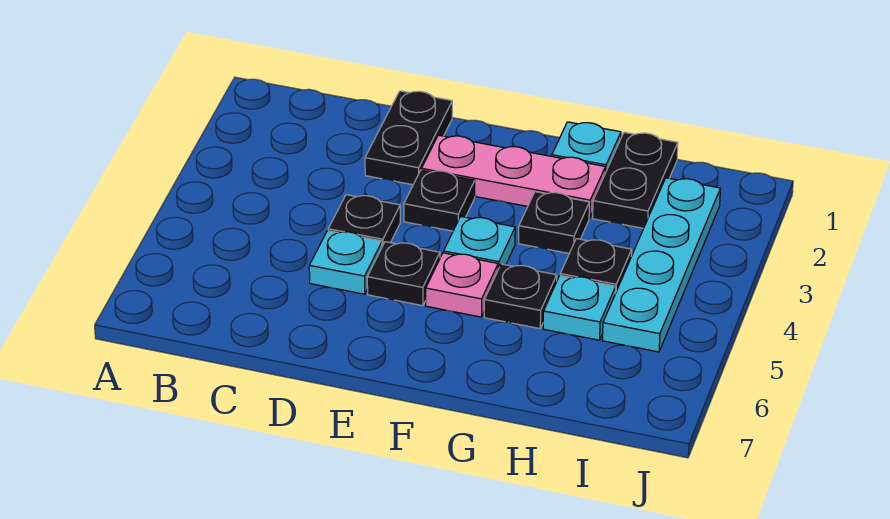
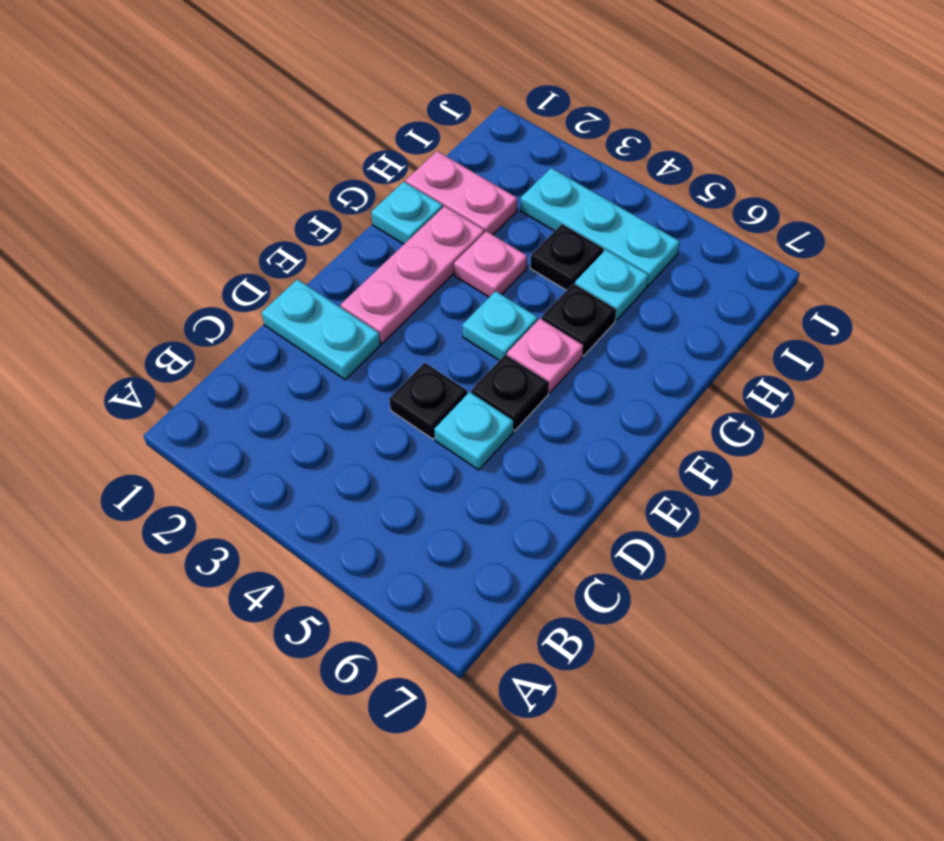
black plate D1:D2 level 1 -> cyan plate D1:D2 level 1
black plate E3 level 1 -> none
black plate G3 level 1 -> pink plate G3 level 1
black plate H1:H2 level 1 -> pink plate H1:H2 level 1
cyan plate I2:I5 level 1 -> cyan plate I3:I5 level 1

